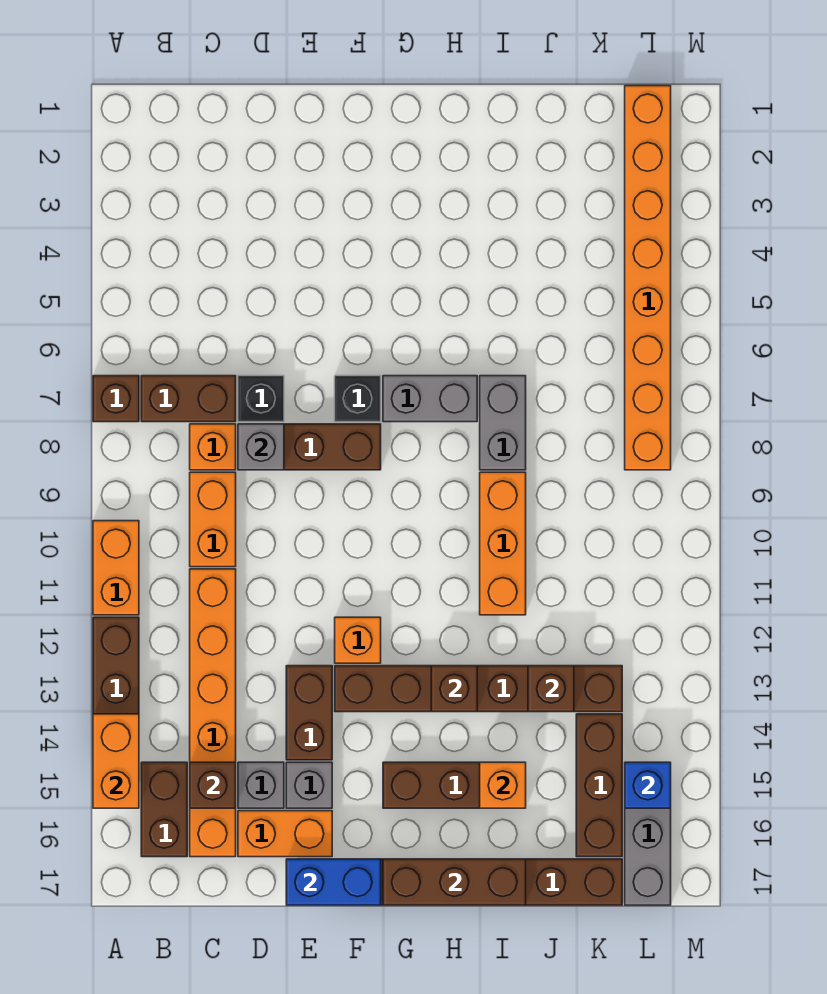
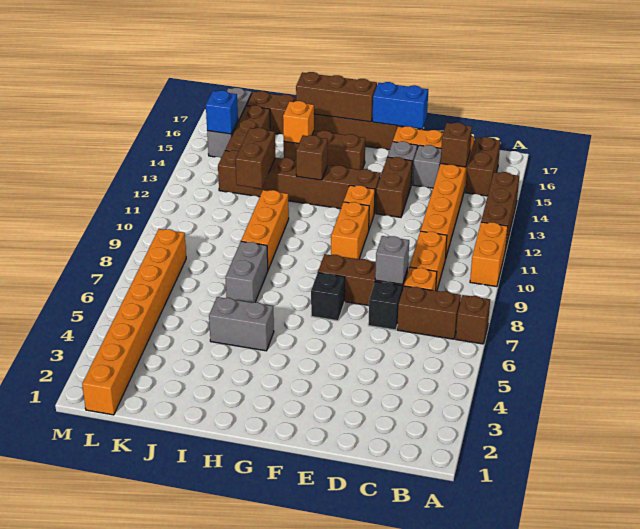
orange brick A14:A15 level 2 -> orange brick F10:F11 level 1
grey brick G7:H7 level 1 -> grey brick H5:I5 level 1
brown brick J13 level 2 -> brown brick J12:J13 level 2

